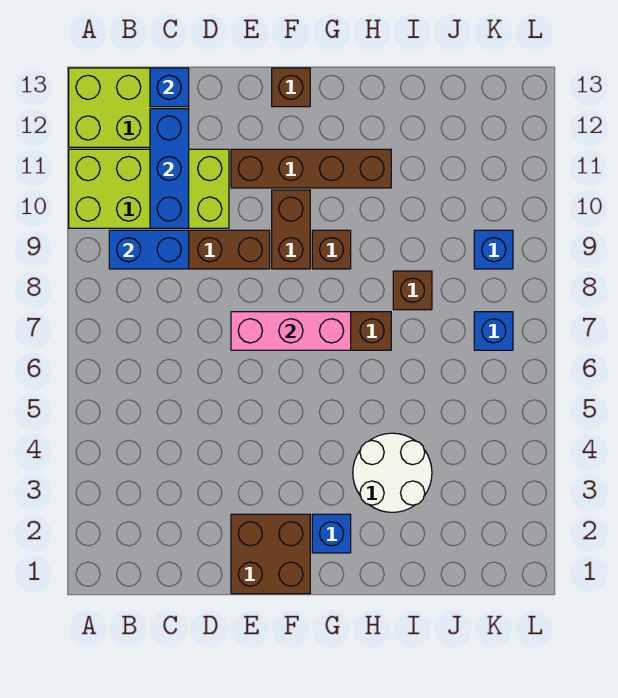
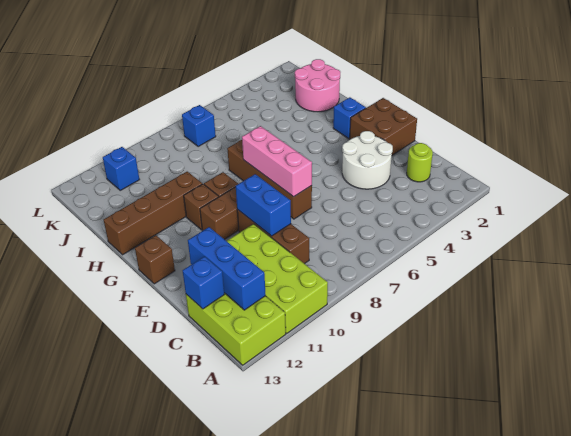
blue brick B9:C9 level 2 -> blue brick D9:E9 level 2
none -> lime round brick C2 level 1
blue brick C10:C12 level 2 -> blue brick B12:D12 level 2
brown brick E11:H11 level 1 -> brown brick H10:H13 level 1
white round brick H3:I4 level 1 -> white round brick D3:E4 level 1
none -> pink round brick I1:J2 level 1
brown brick I8 level 1 -> brown brick G10 level 1
blue brick K9 level 1 -> blue brick K11 level 1

